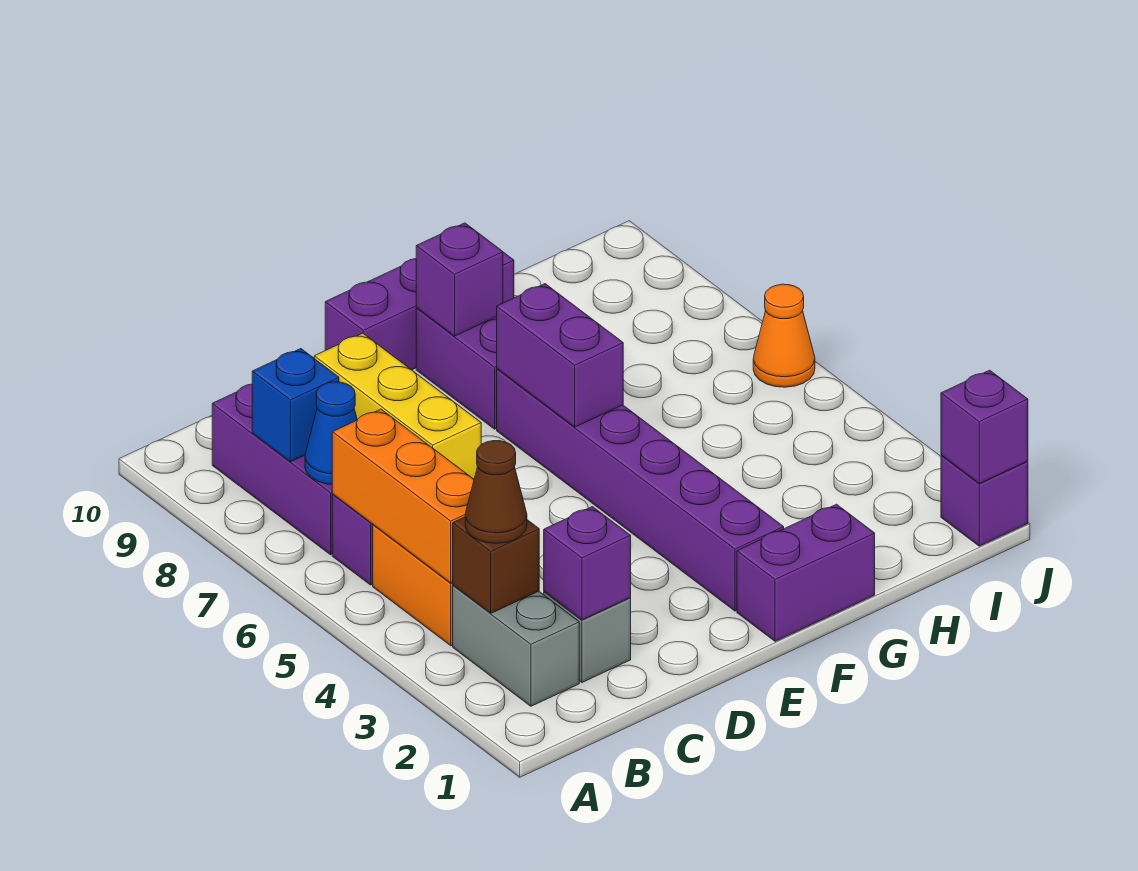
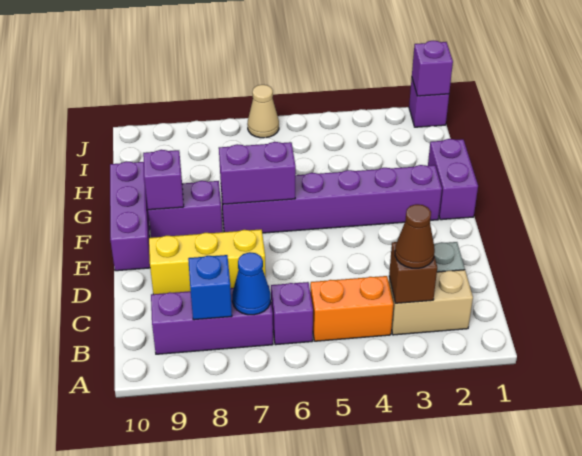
grey brick B2:B3 level 1 -> tan brick B2:B3 level 1
orange brick B4:B6 level 2 -> none
purple brick C2 level 2 -> none
orange cone J6 level 1 -> tan cone J6 level 1

